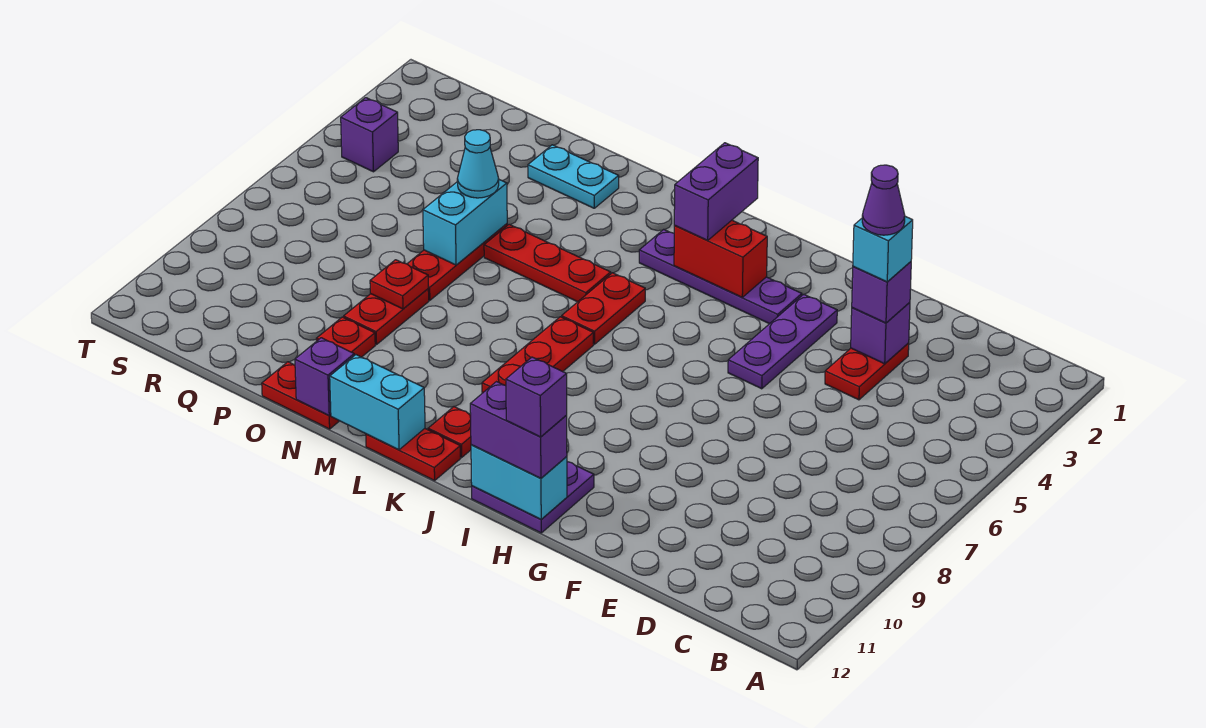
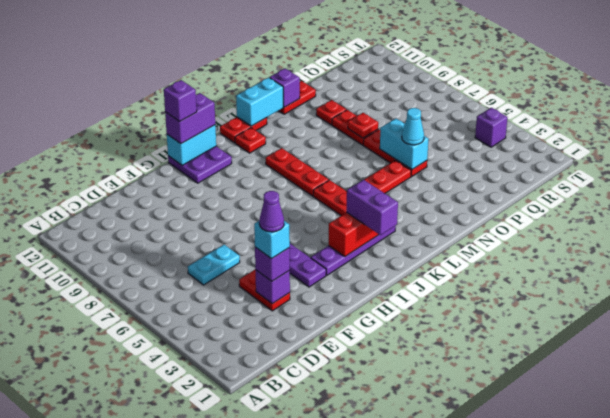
cyan plate N2:O2 level 1 -> cyan plate D6:E6 level 1

